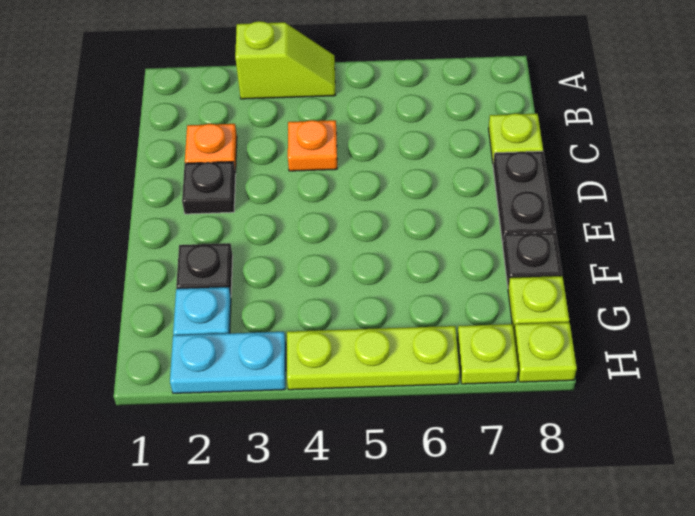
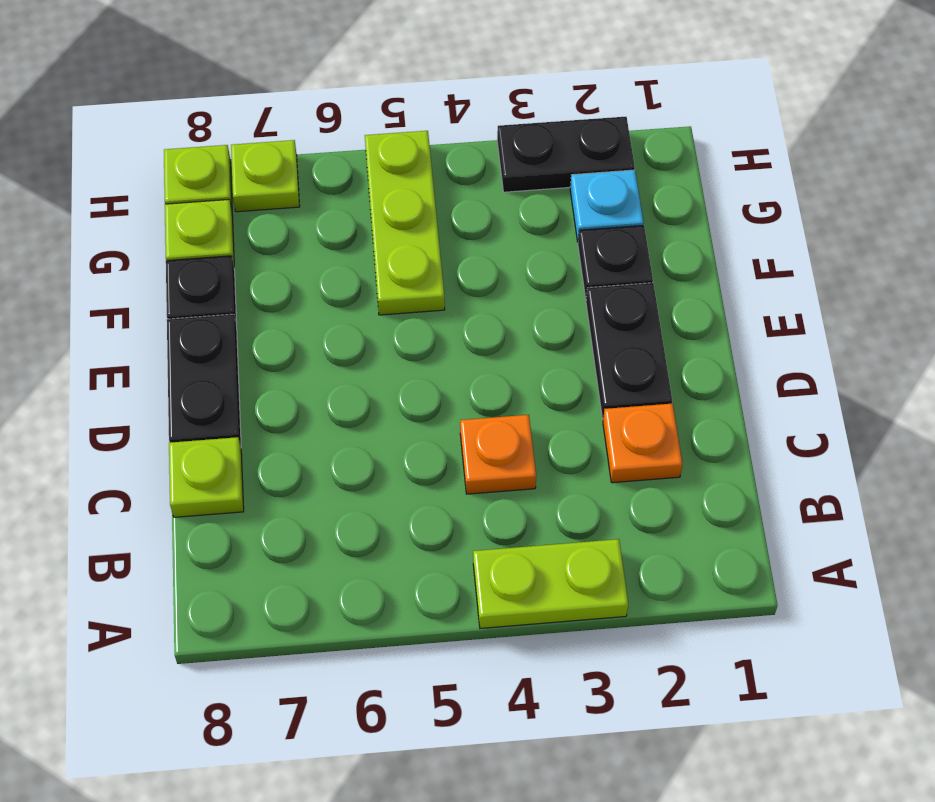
lime slope A3:A4 level 1 top 3 -> lime plate A3:A4 level 1
black plate D2 level 1 -> black plate D2:E2 level 1
cyan plate H2:H3 level 1 -> black plate H2:H3 level 1
lime plate H4:H6 level 1 -> lime plate F5:H5 level 1

